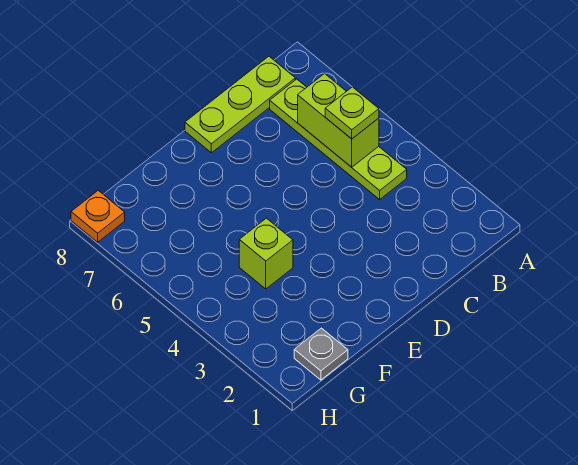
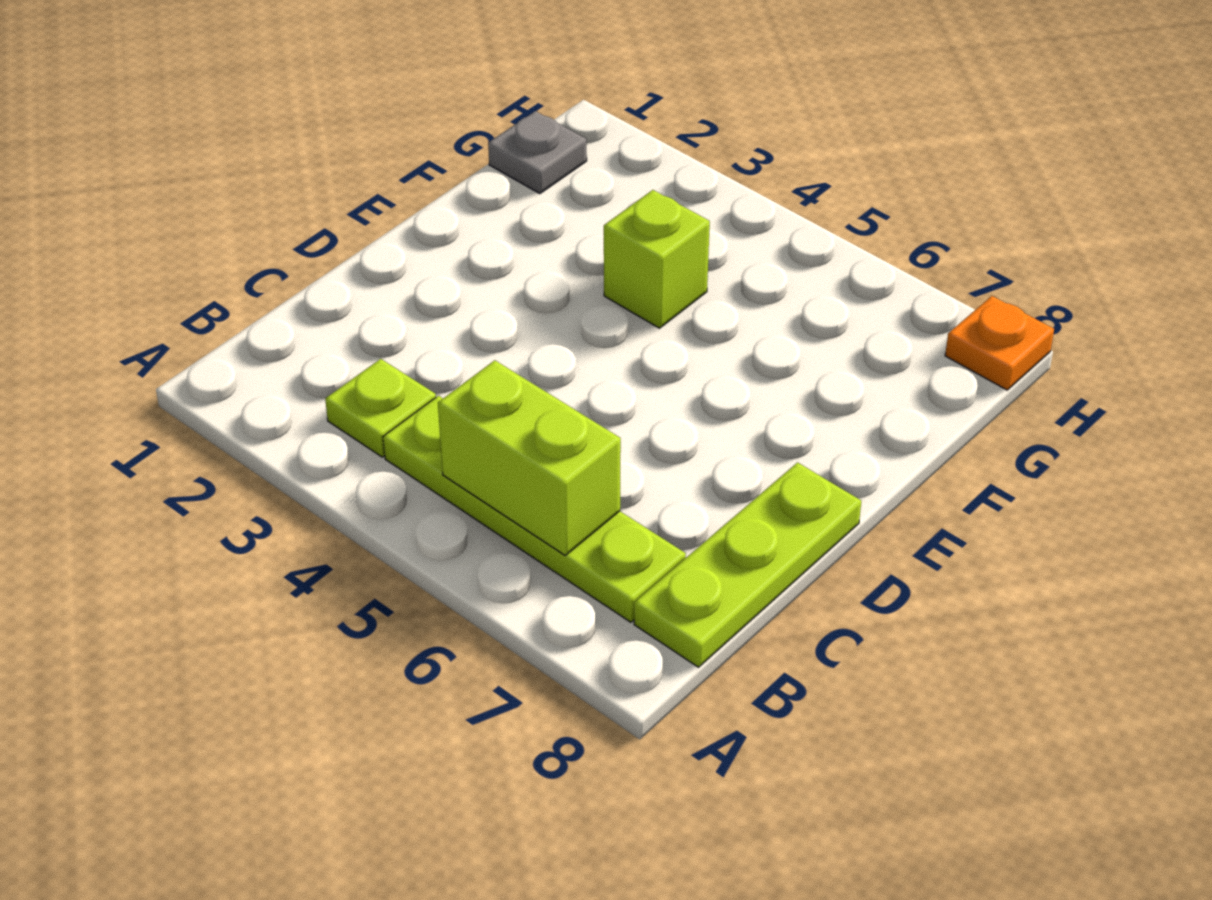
lime plate B5 level 3 -> lime plate B3 level 1

